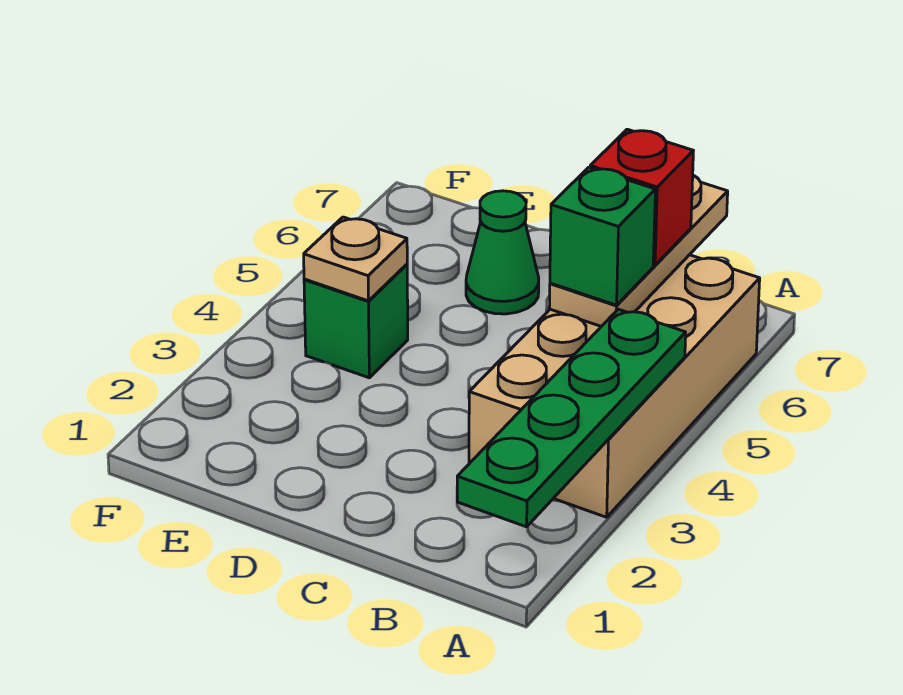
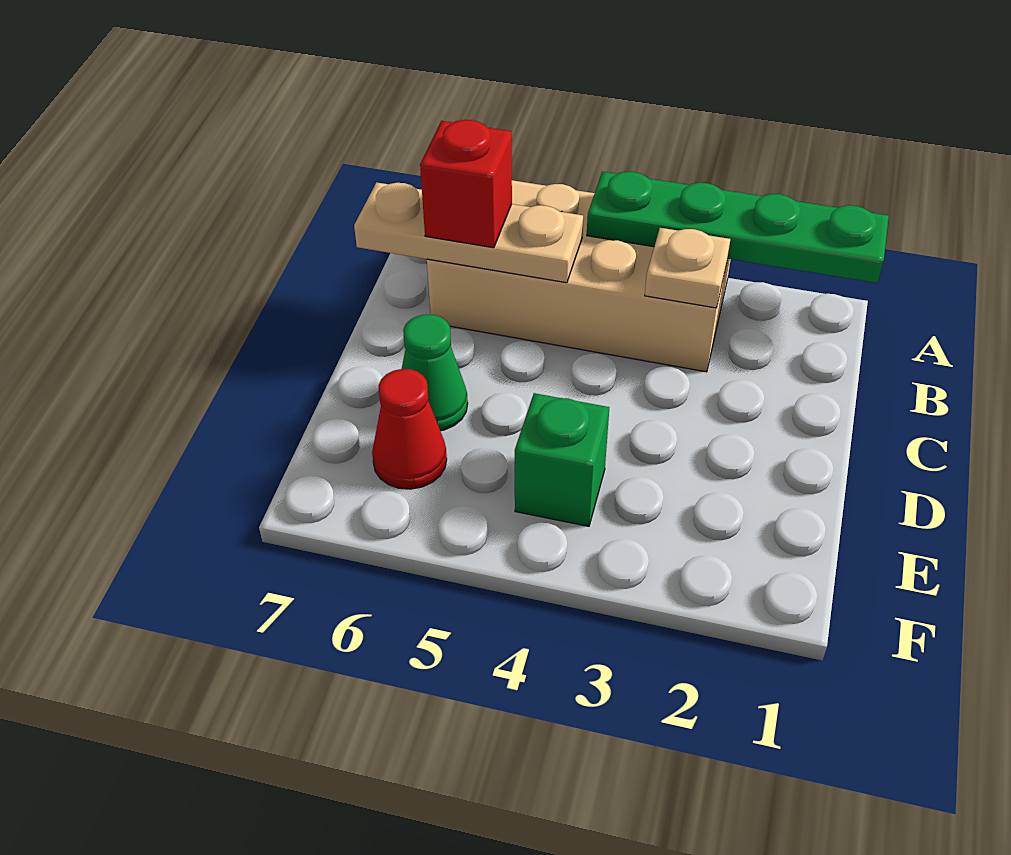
green brick B5 level 3 -> none
tan plate E4 level 2 -> tan plate B3 level 2
none -> red cone E6 level 1

